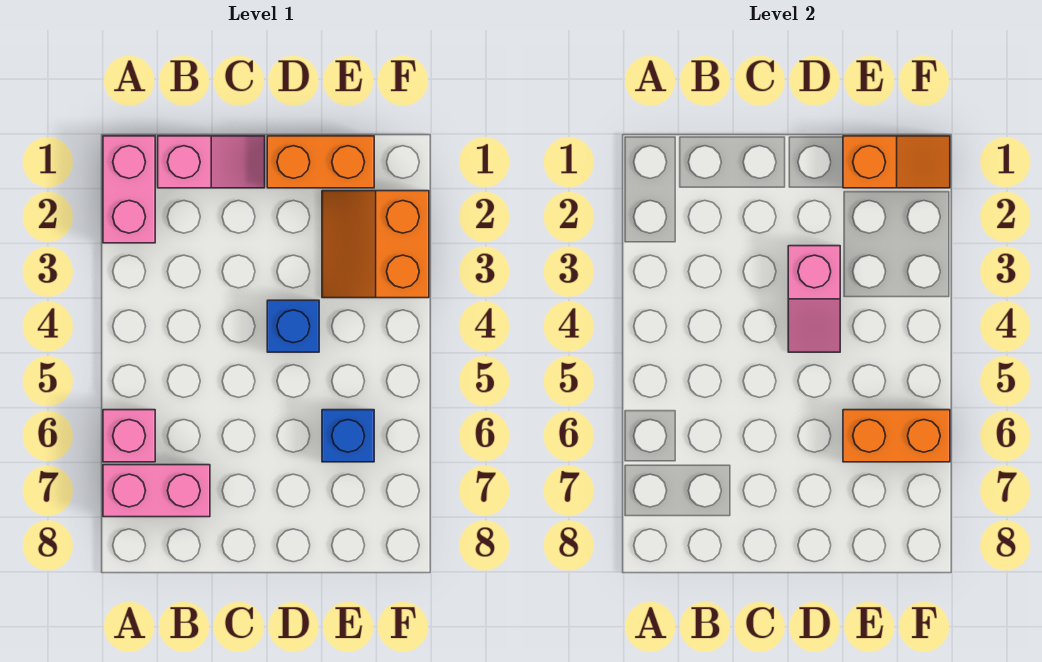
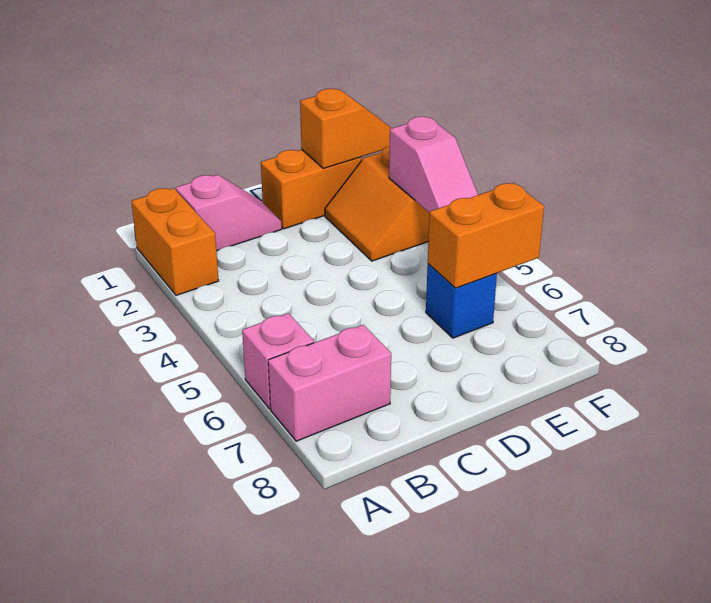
pink brick A1:A2 level 1 -> orange brick A1:A2 level 1
pink slope D3:D4 level 2 top 3 -> pink slope F3:F4 level 2 top 3
blue brick D4 level 1 -> none

